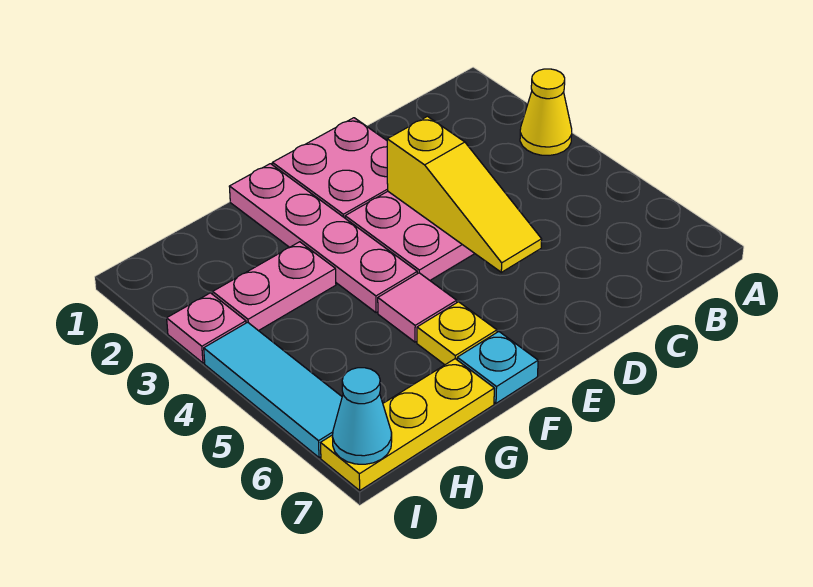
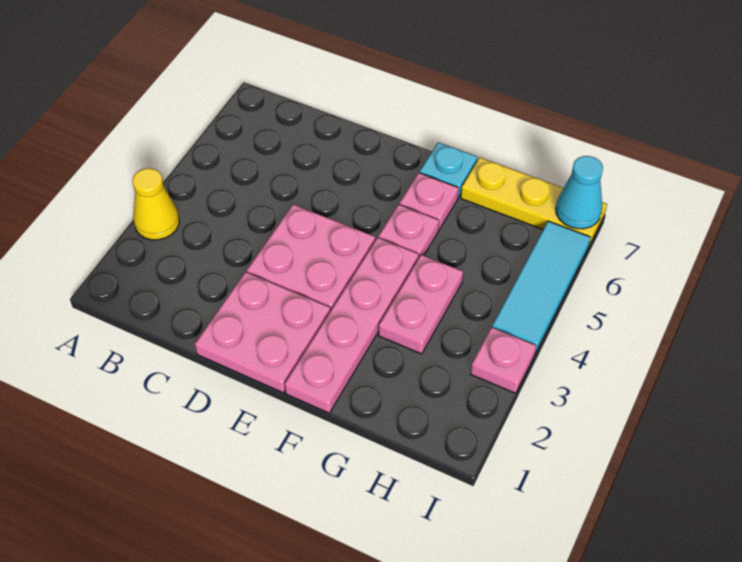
yellow slope D3:D5 level 2 top 3 -> none
pink tile F5 level 1 -> pink plate F5 level 1
yellow plate F6 level 1 -> pink plate F6 level 1
pink plate G3:H3 level 1 -> pink plate G3:G4 level 1

